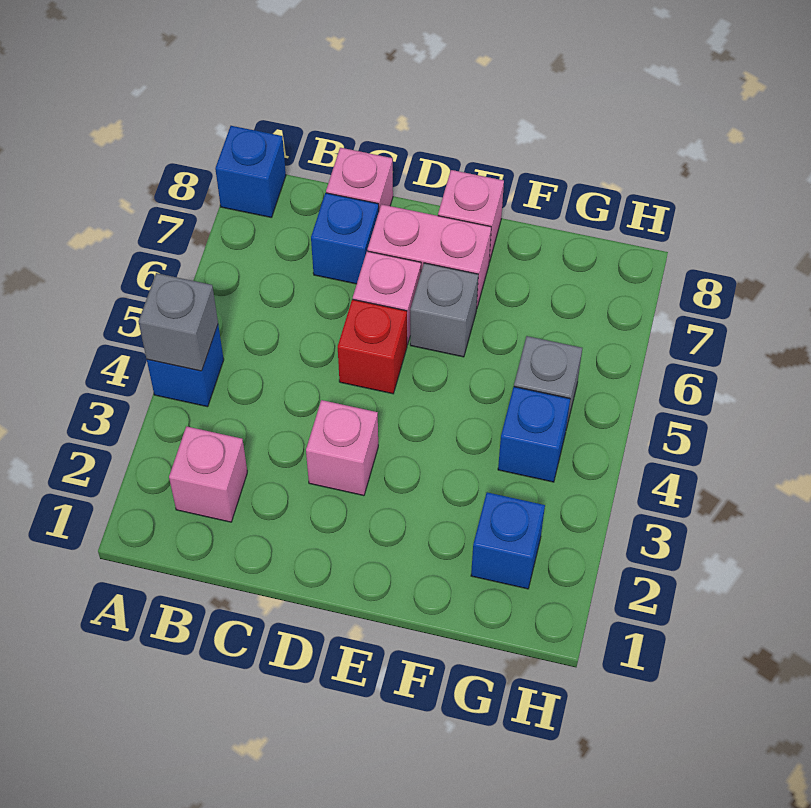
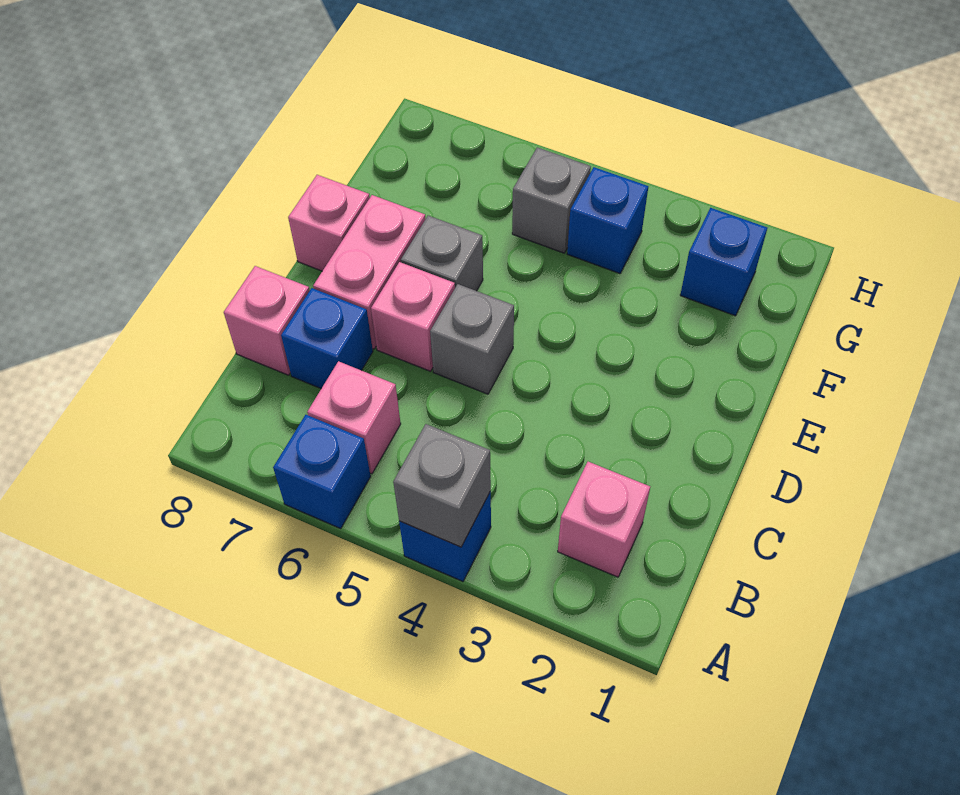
blue brick A8 level 1 -> blue brick A6 level 1
pink brick D3 level 1 -> pink brick B6 level 1
red brick D5 level 1 -> grey brick D5 level 1

